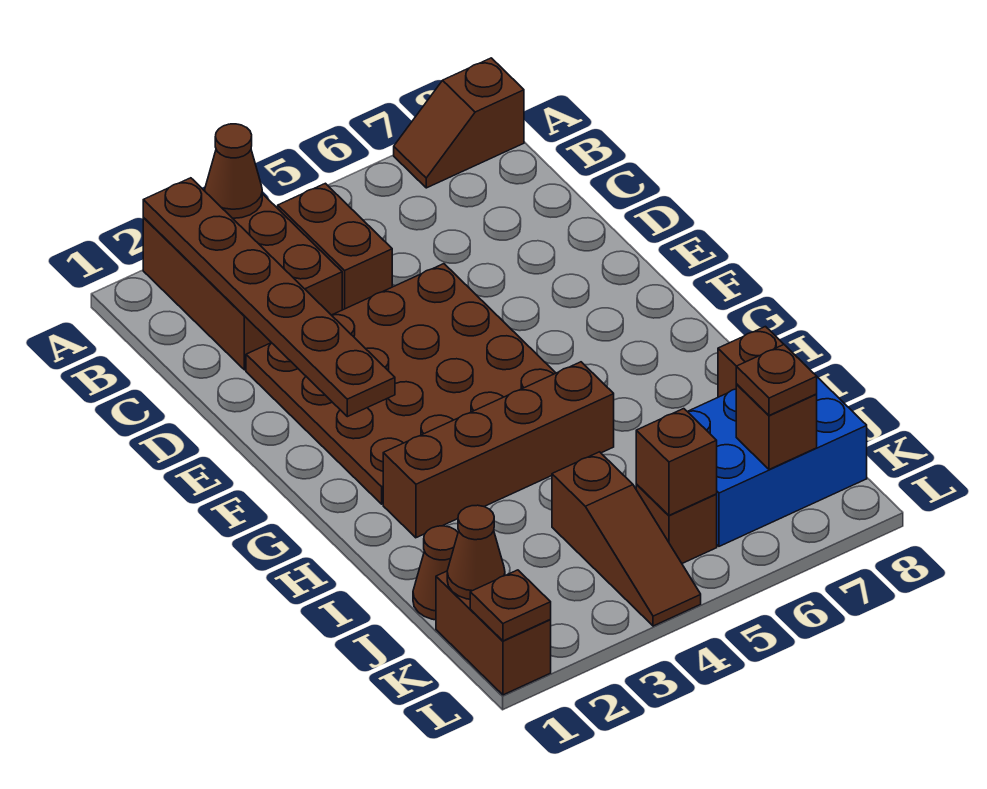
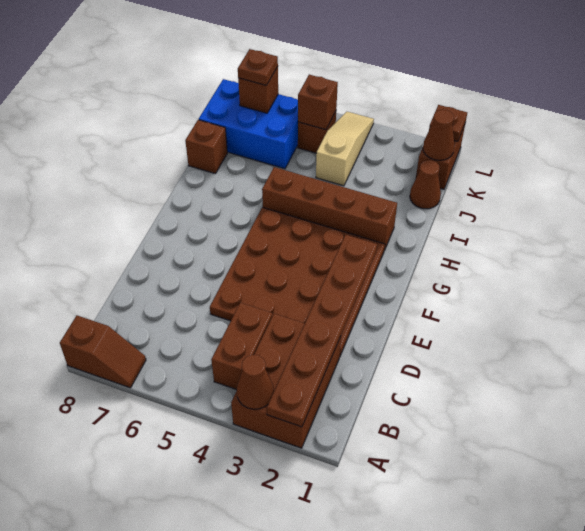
brown slope J4:L4 level 1 top J -> tan slope J4:L4 level 1 top J

